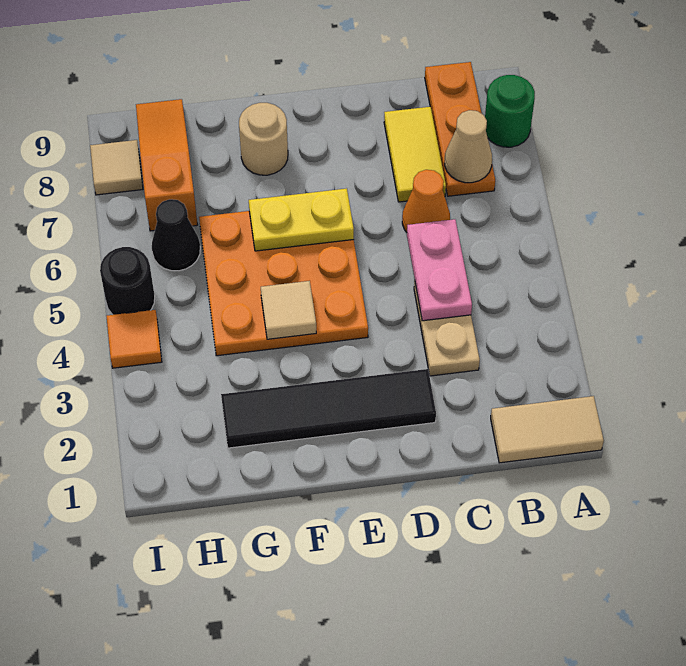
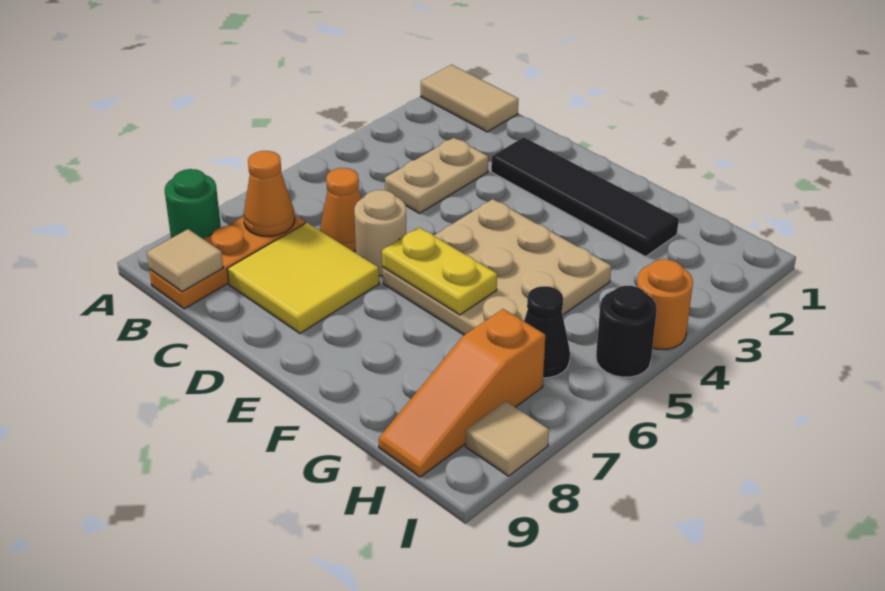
tan cone B7 level 2 -> orange cone B7 level 2
pink plate C4:C5 level 2 -> none
yellow tile C7:C8 level 1 -> yellow tile C7:D8 level 1
orange plate E4:G6 level 1 -> tan plate E4:G6 level 1
tan tile F4 level 2 -> tan tile B9 level 2
tan round brick F8 level 1 -> tan round brick D6 level 1
orange tile I4 level 1 -> orange round brick I4 level 1

